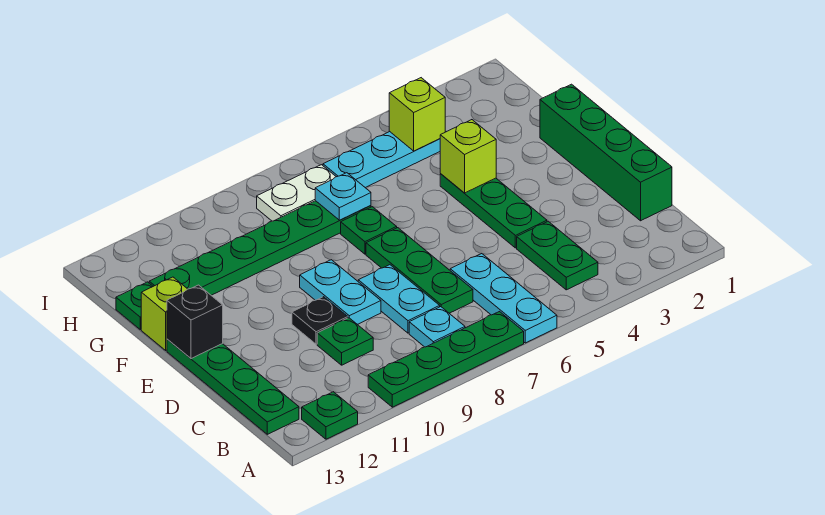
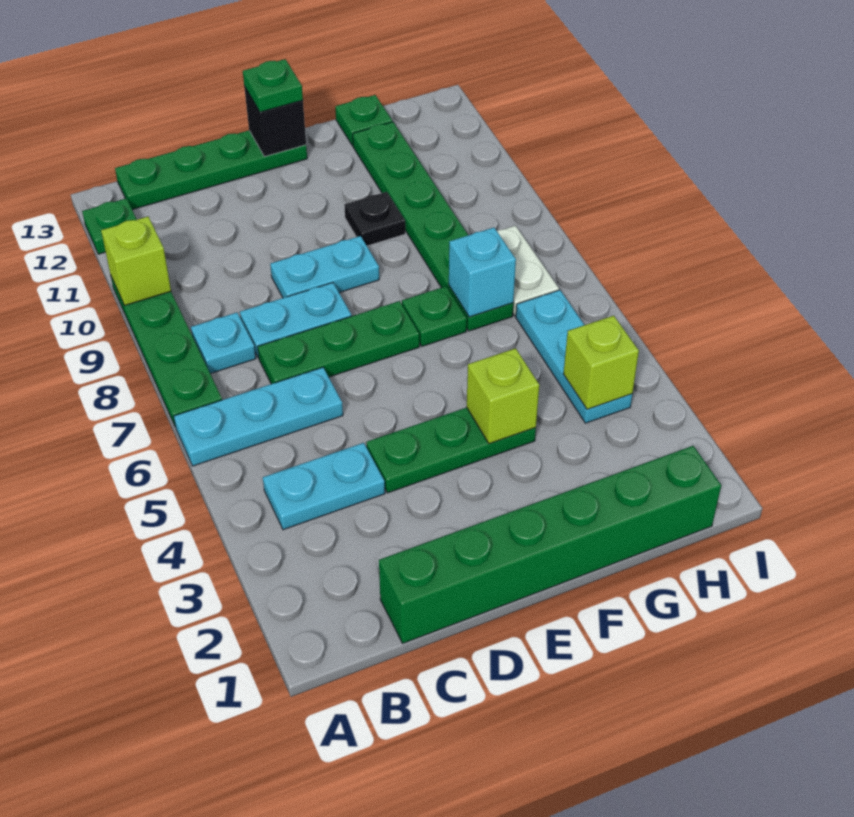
green plate B4:C4 level 1 -> cyan plate B4:C4 level 1
green brick C1:F1 level 1 -> green brick C1:H1 level 1
green plate C10 level 1 -> green plate E13 level 3
black plate D10 level 1 -> black plate F10 level 1
lime brick F13 level 1 -> lime brick A10 level 2
cyan plate G7 level 2 -> cyan brick G7 level 2

